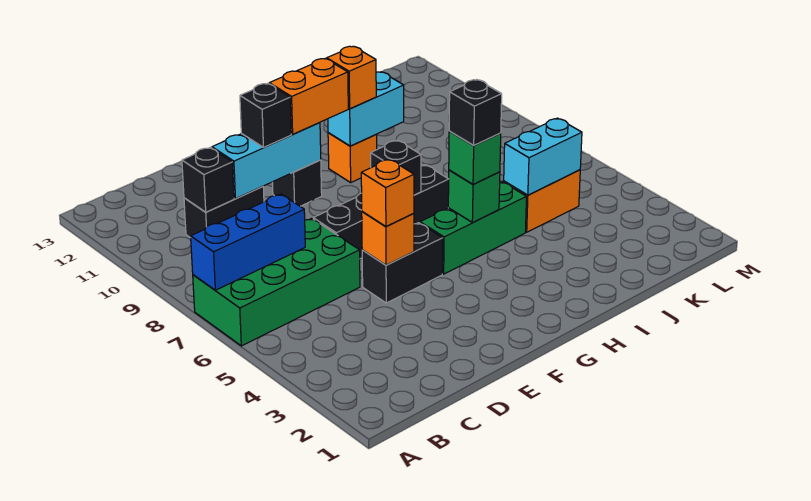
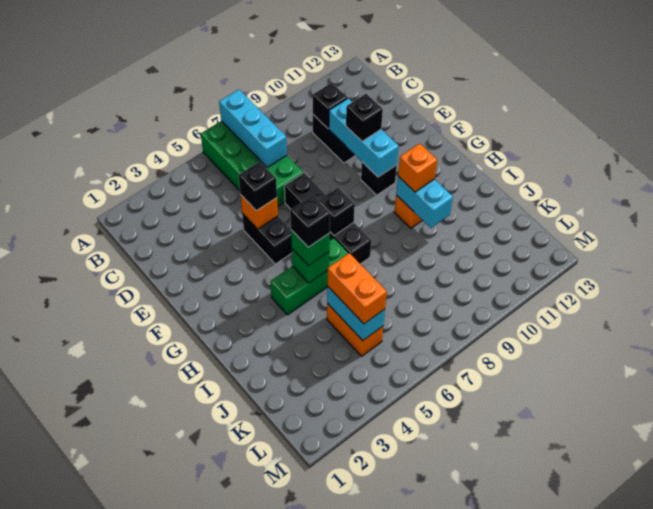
blue brick A7:C7 level 2 -> cyan brick A7:C7 level 2
orange brick E5 level 3 -> black brick E5 level 3
orange brick F10:G10 level 3 -> orange brick J5:K5 level 3
green brick G5:I5 level 1 -> green brick H4:H6 level 1

